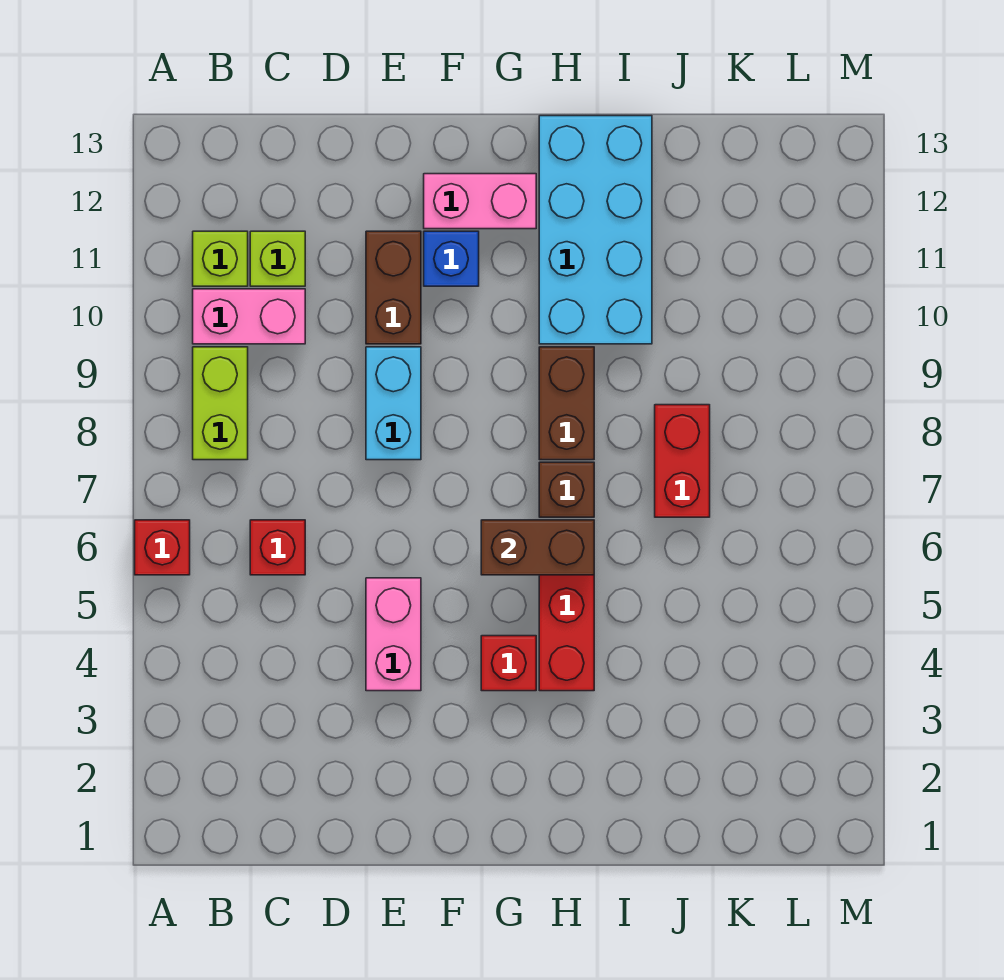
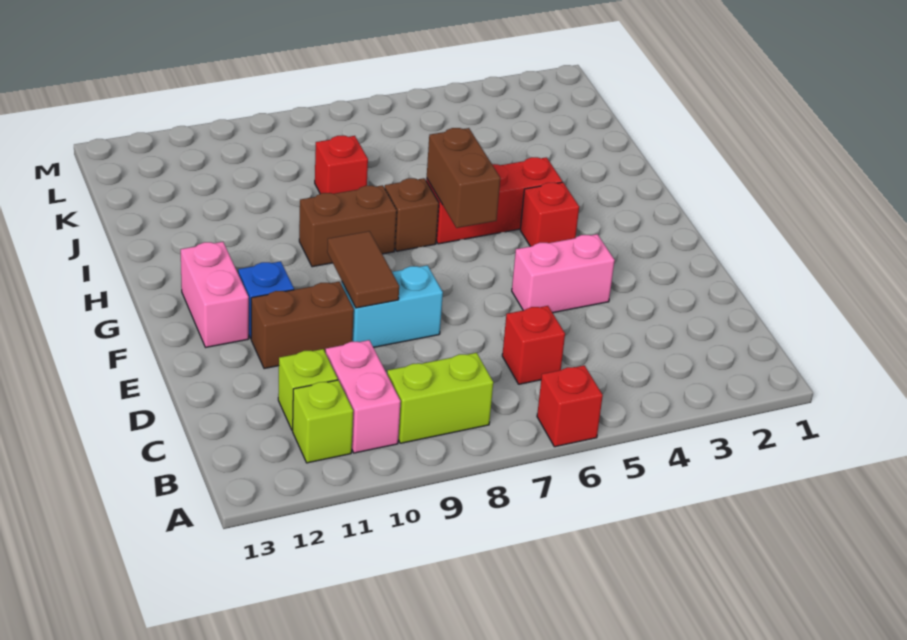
none -> brown tile E9:F9 level 2
cyan brick H10:I13 level 1 -> none
red brick J7:J8 level 1 -> red brick J8 level 1

